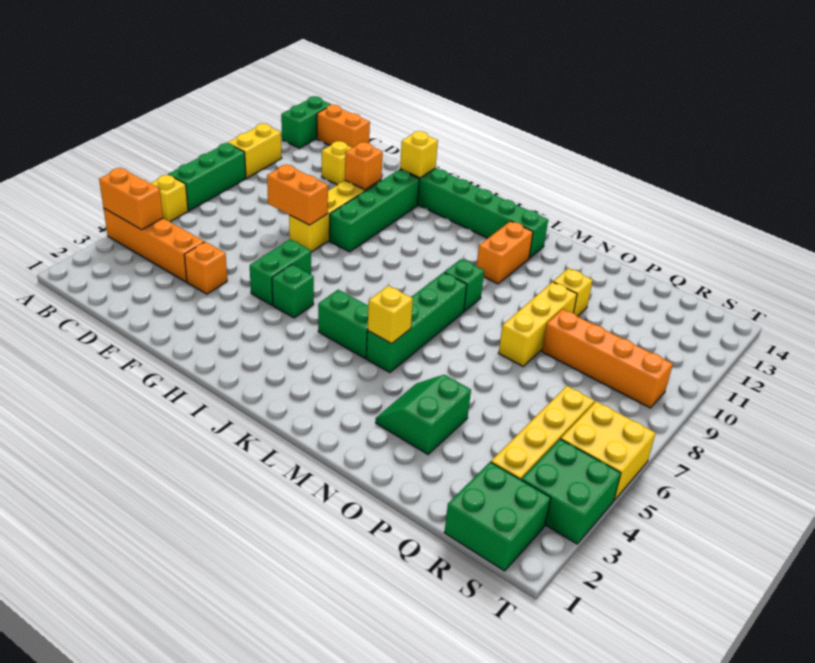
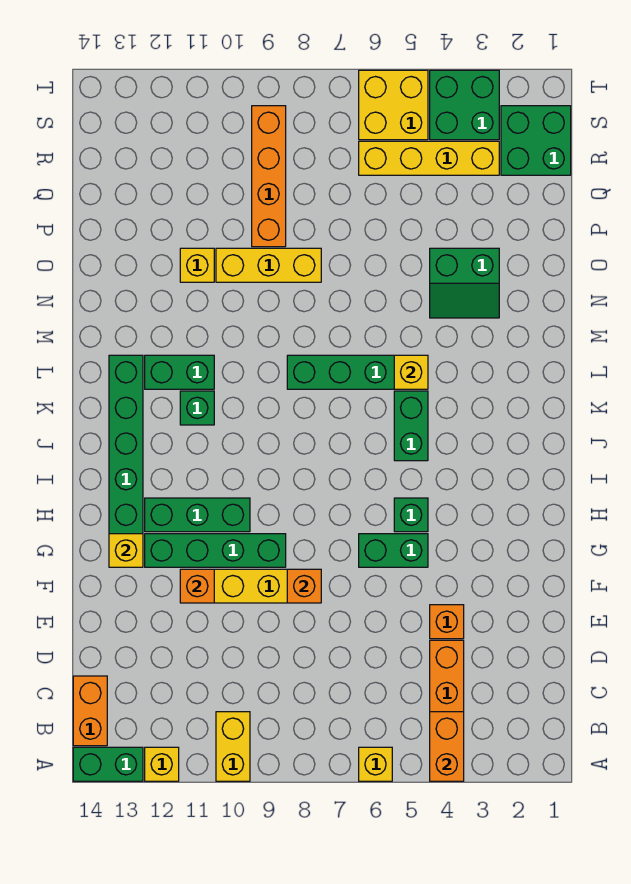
green brick A7:A9 level 1 -> green brick H10:H12 level 1
yellow brick A10:A11 level 1 -> yellow brick A10:B10 level 1
yellow brick D12 level 1 -> yellow brick A12 level 1
orange brick E8:F8 level 2 -> orange brick F8 level 2
green brick L9 level 1 -> green brick K11 level 1
orange brick L11:L12 level 1 -> green brick L11:L12 level 1

